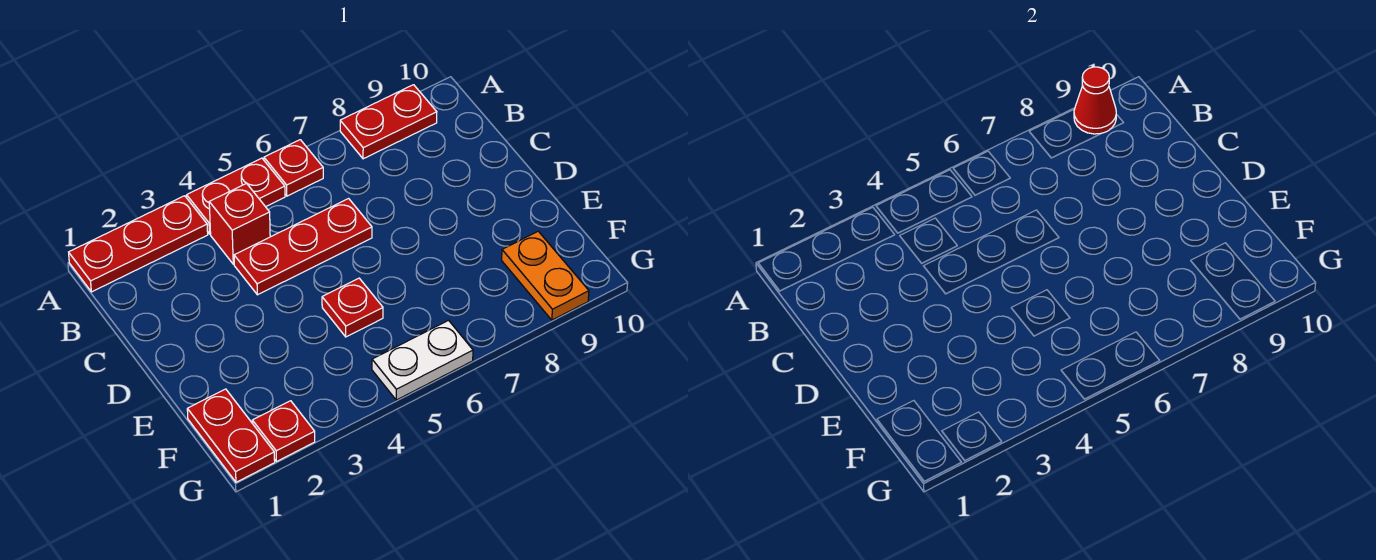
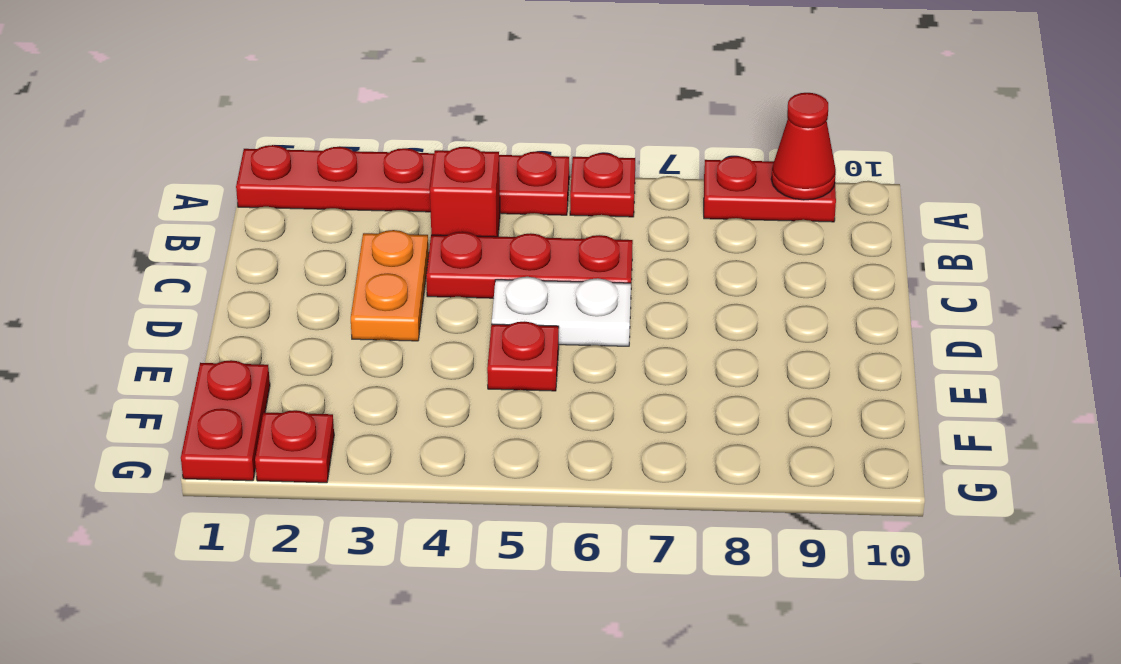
orange plate F9:G9 level 1 -> orange plate C3:D3 level 1
white plate G5:G6 level 1 -> white plate D5:D6 level 1

